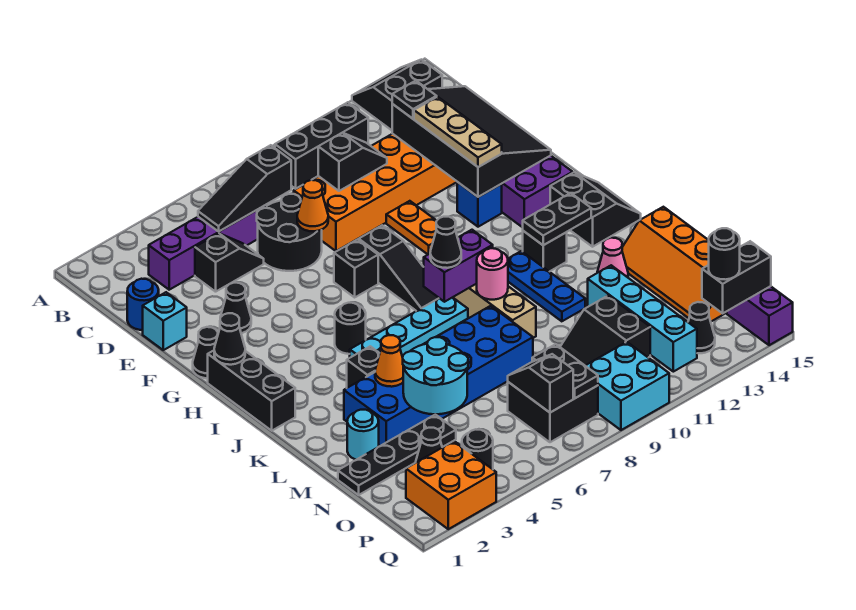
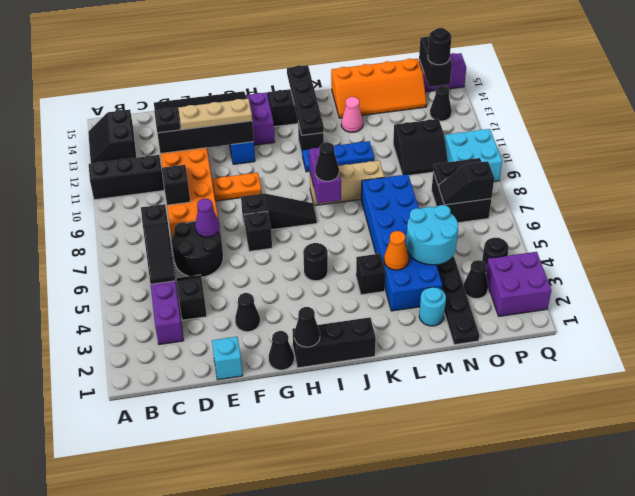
black brick B9:B11 level 1 -> black brick A11:C11 level 1
blue round brick D1 level 1 -> none
orange cone E7 level 2 -> purple cone E7 level 2
cyan plate J5:J8 level 1 -> none
black plate J12:J13 level 2 -> black plate J12:J15 level 2
pink round brick K9 level 2 -> none
cyan brick M12:P12 level 1 -> none
orange brick P2:Q3 level 1 -> purple brick P2:Q3 level 1

